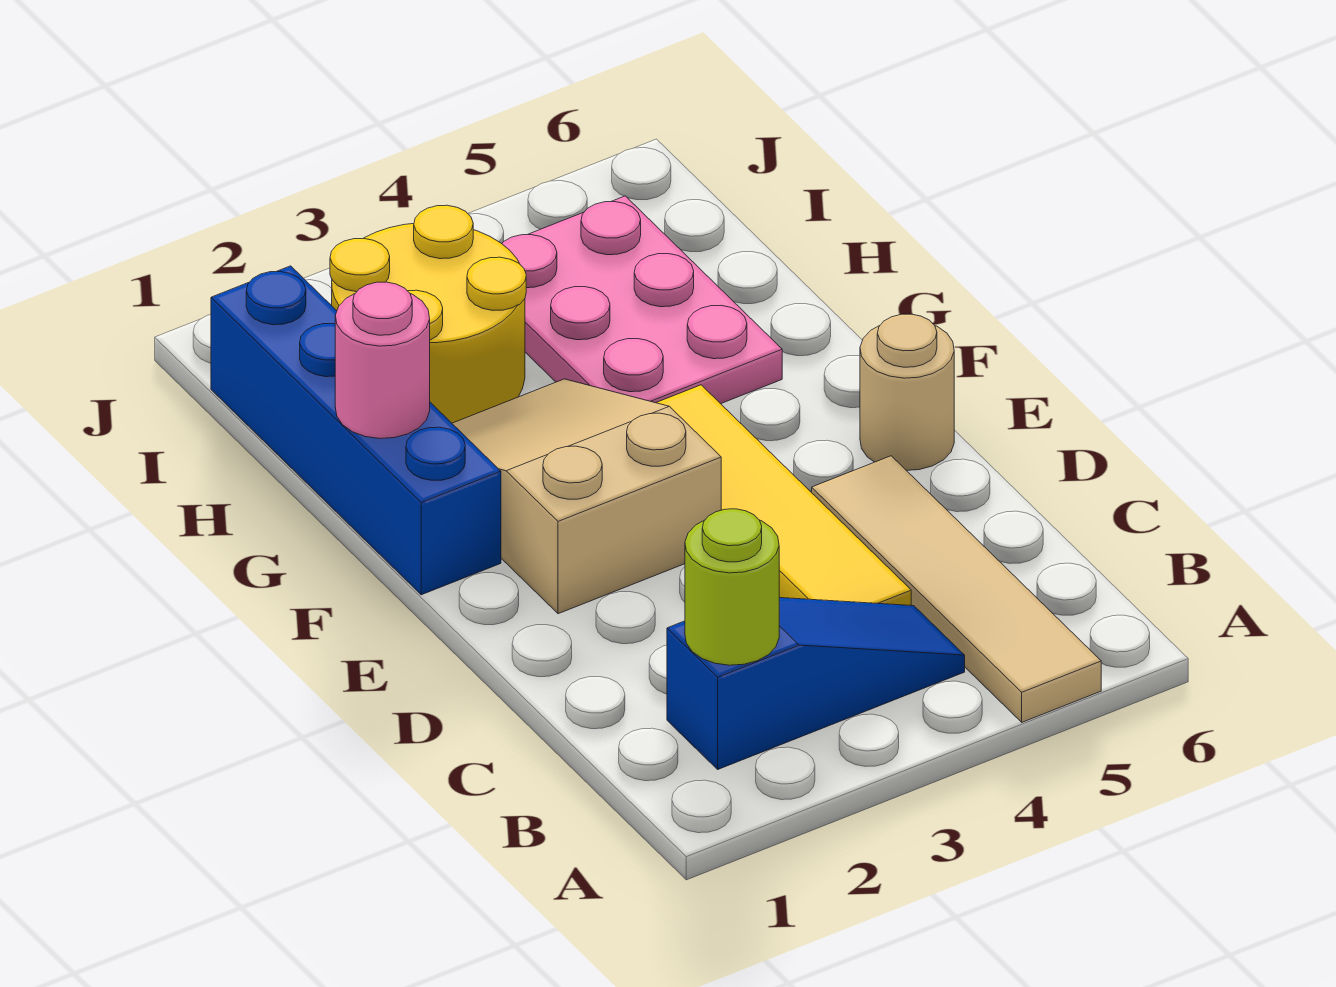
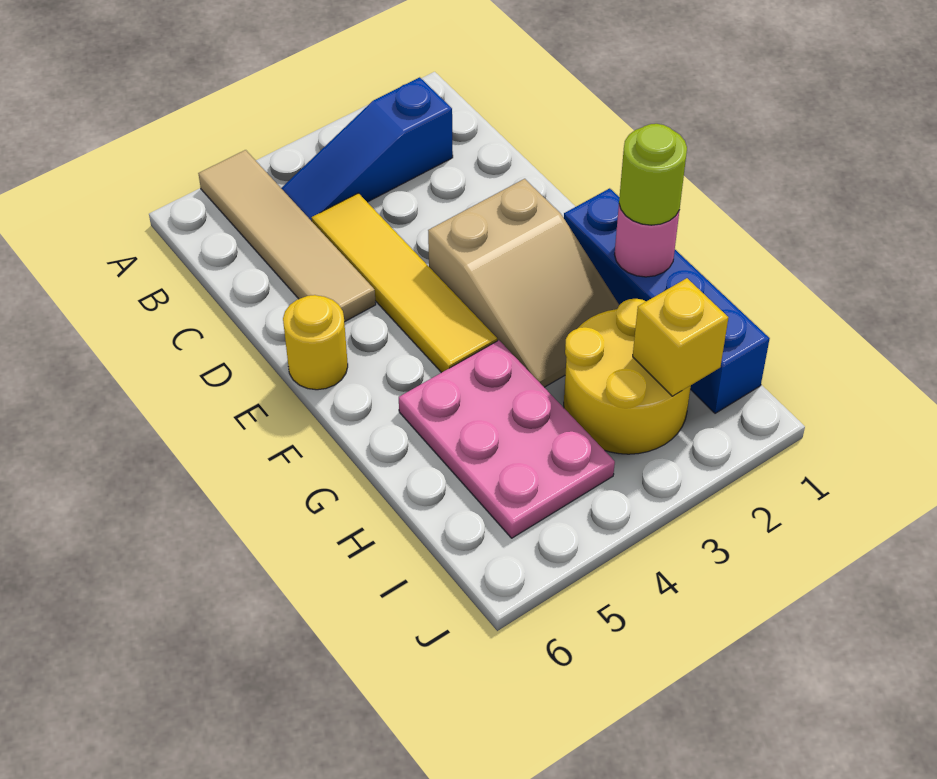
lime round brick B2 level 2 -> lime round brick G1 level 3
tan round brick E6 level 1 -> yellow round brick E6 level 1
none -> yellow brick I2 level 2

